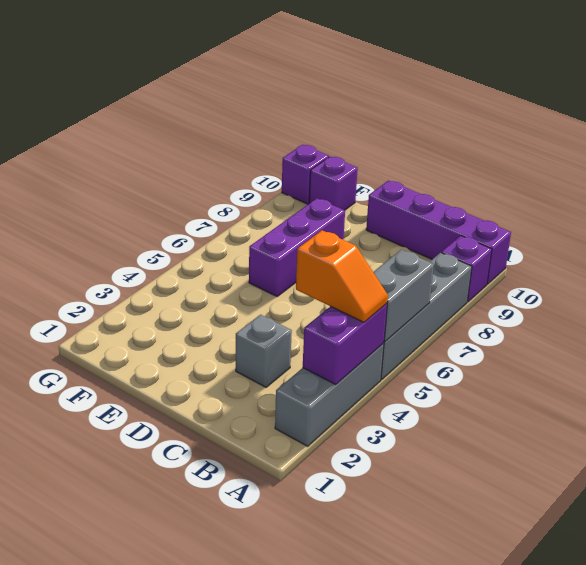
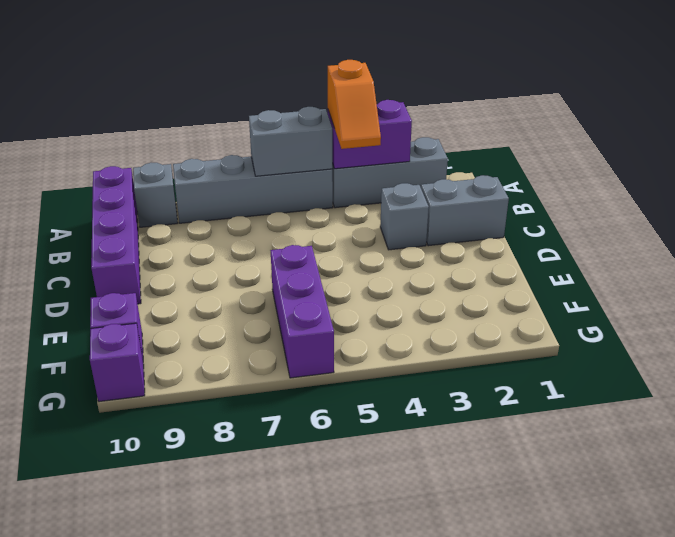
orange slope A4:B4 level 3 top B -> orange slope A4:B4 level 3 top A
purple brick A9 level 1 -> grey brick A9 level 1
none -> grey brick C1:C2 level 1
purple brick E6:E8 level 1 -> purple brick E6:G6 level 1

